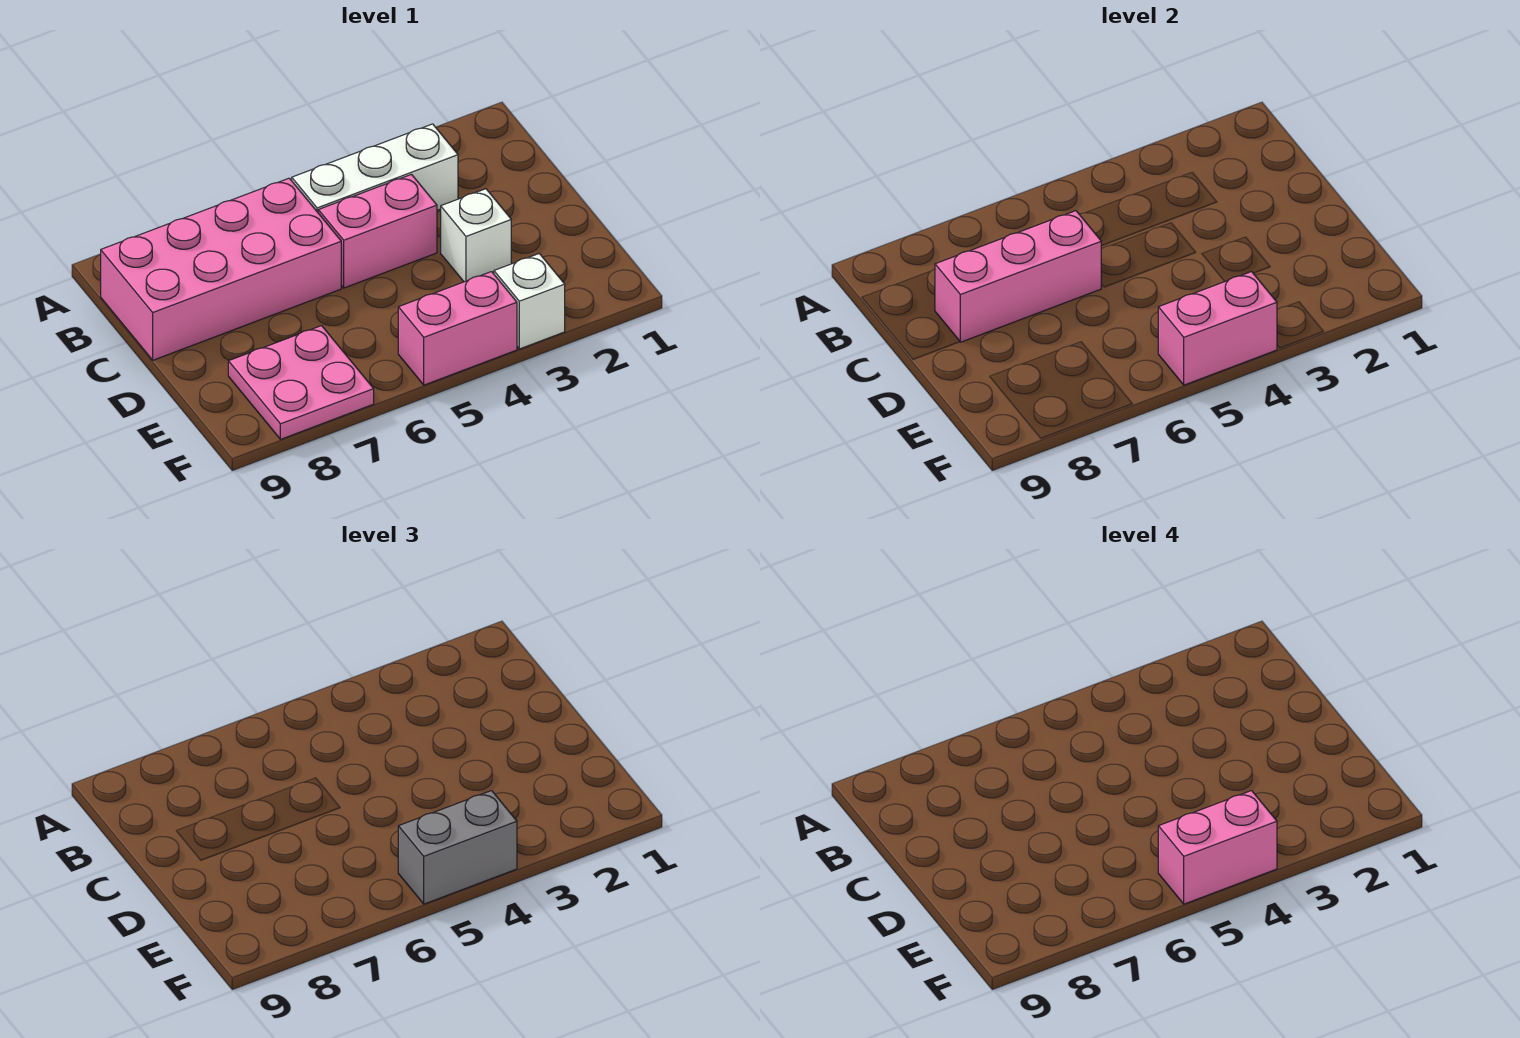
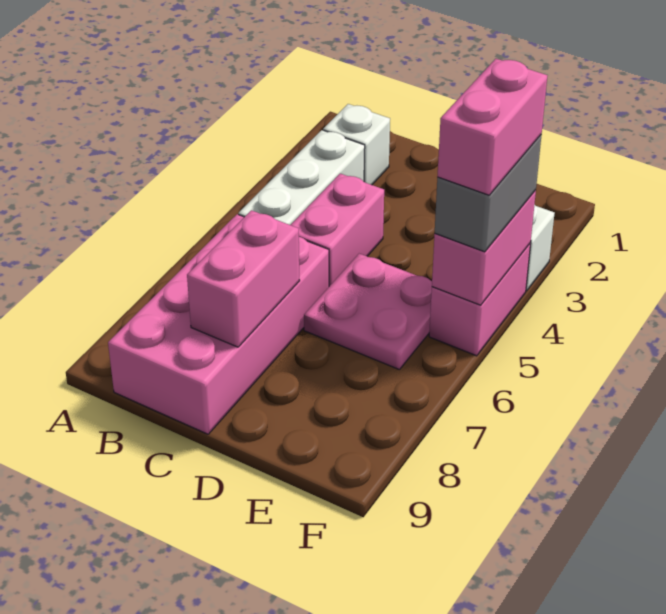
pink brick C6:C8 level 2 -> pink brick C7:C8 level 2
white brick D3 level 1 -> white brick B2 level 1
pink plate E7:F8 level 1 -> pink plate D5:E6 level 1

